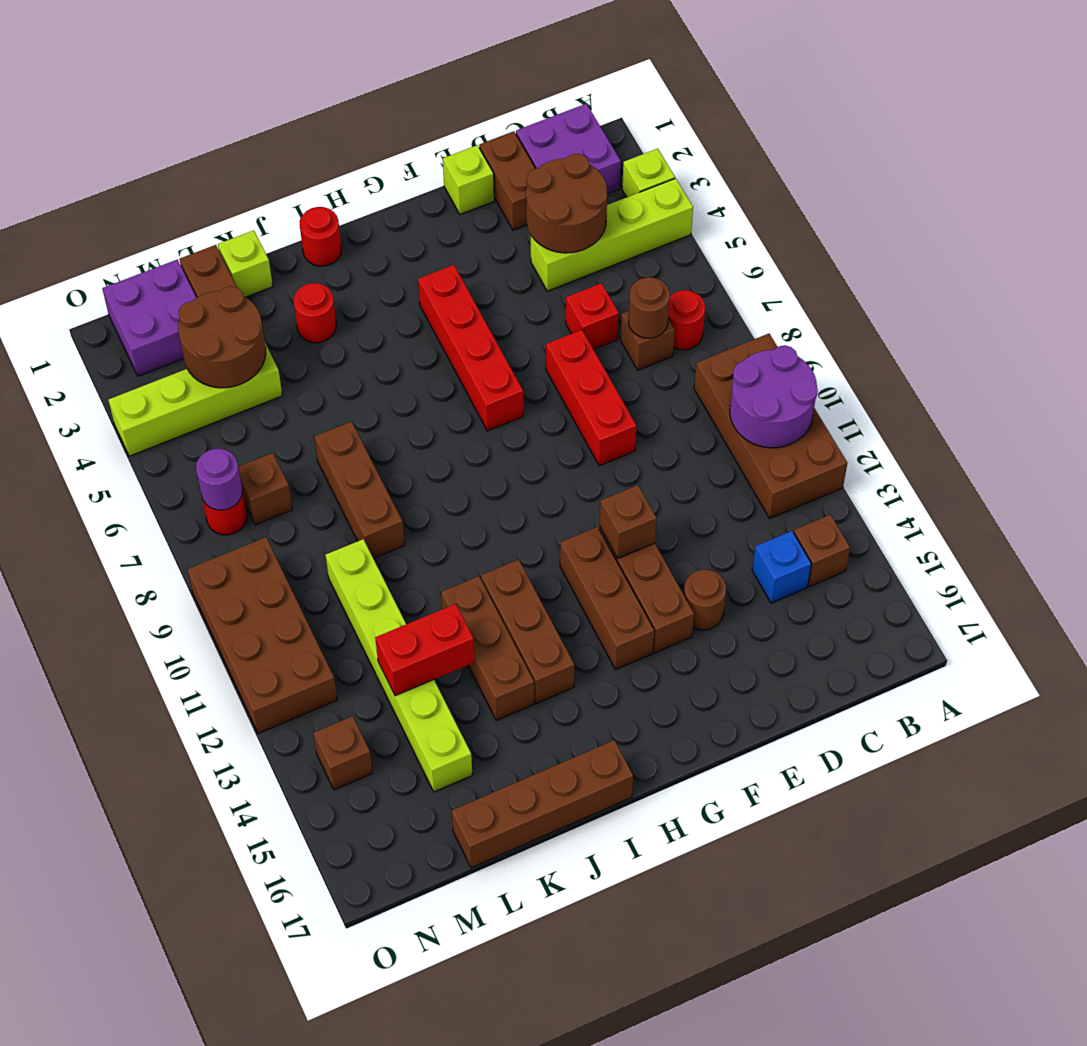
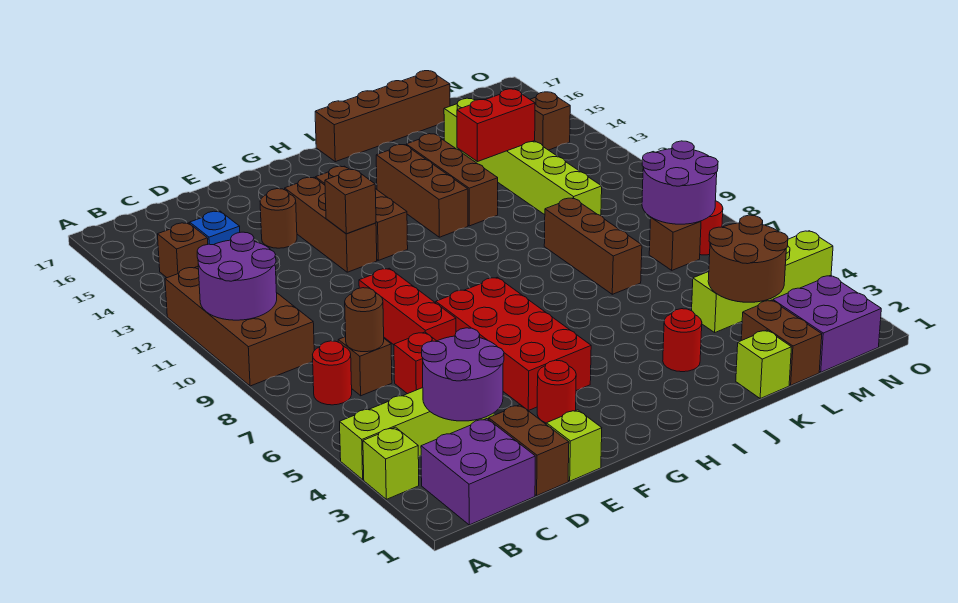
brown round brick C3:D4 level 2 -> purple round brick C3:D4 level 2
red brick G4:G7 level 1 -> red brick F4:G7 level 1
red round brick I1 level 1 -> red round brick F3 level 1
purple round brick N7 level 2 -> purple round brick M7:N8 level 2
brown brick N9:O12 level 1 -> none

